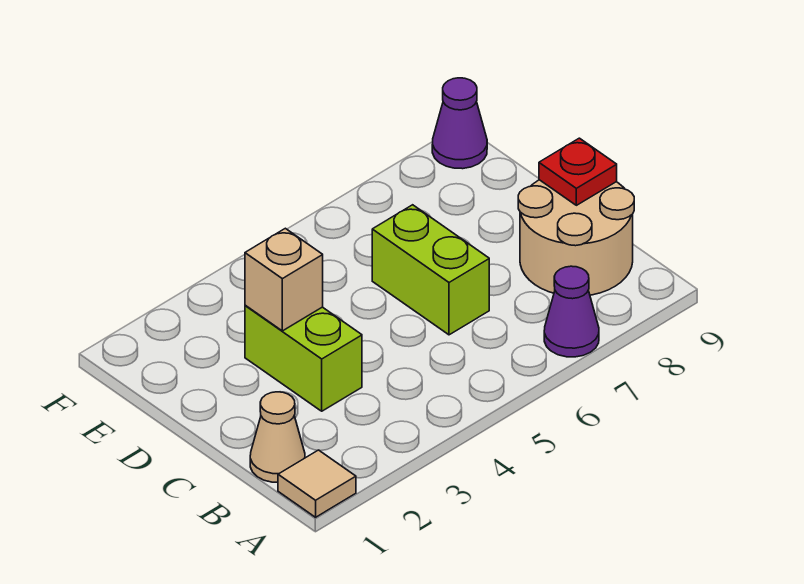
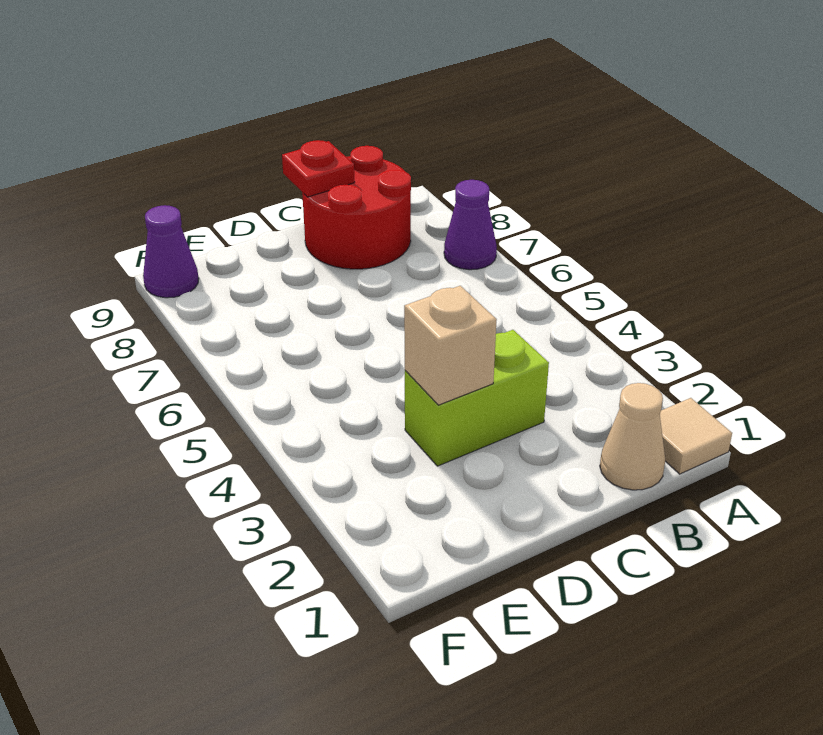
tan round brick B8:C9 level 1 -> red round brick B8:C9 level 1
lime brick C6:D6 level 1 -> none

